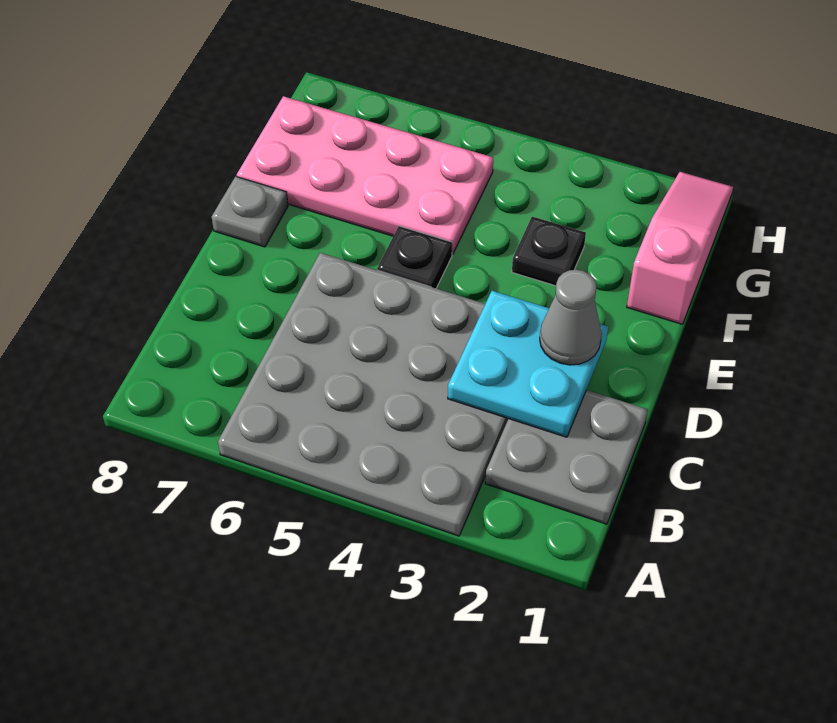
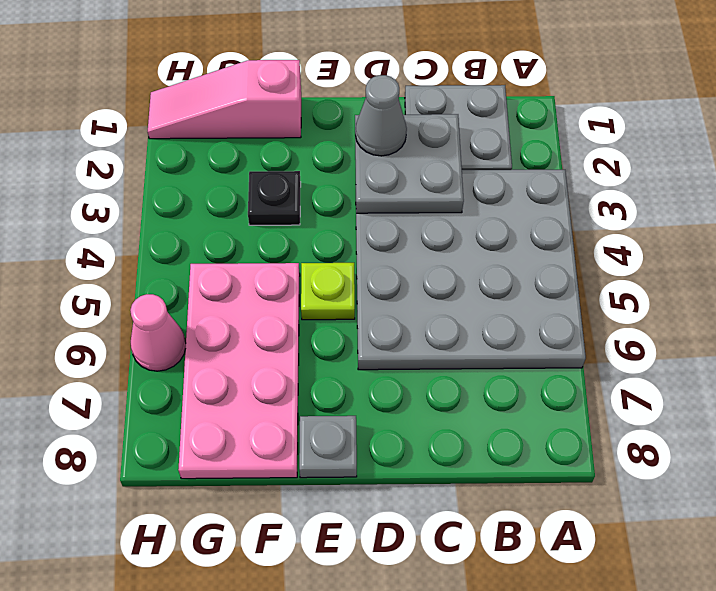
cyan plate C2:D3 level 2 -> grey plate C2:D3 level 2
black plate E5 level 1 -> lime plate E5 level 1
none -> pink cone H6 level 1

